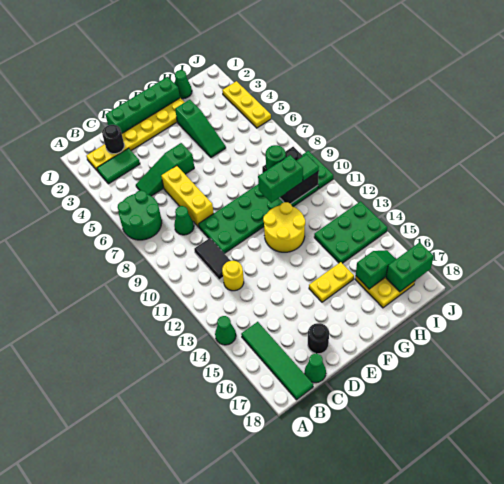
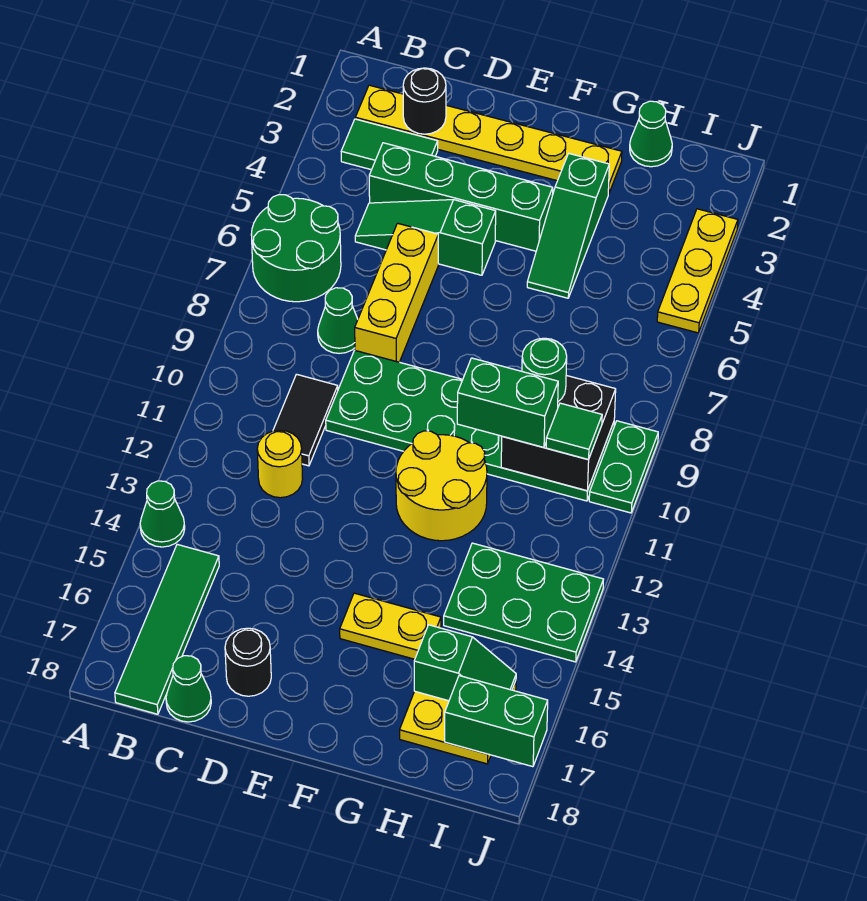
green brick D1:G1 level 1 -> green brick C4:F4 level 1

